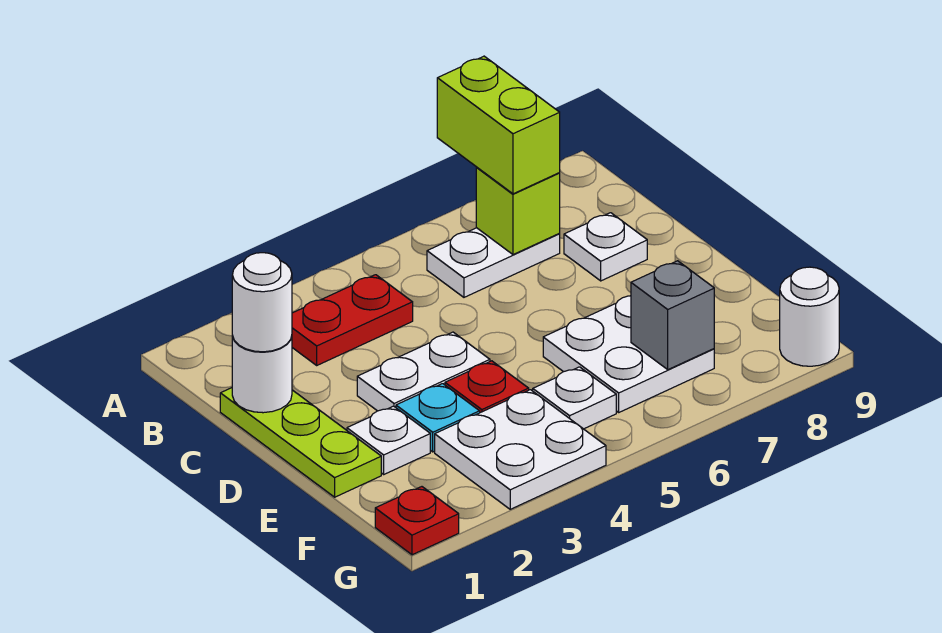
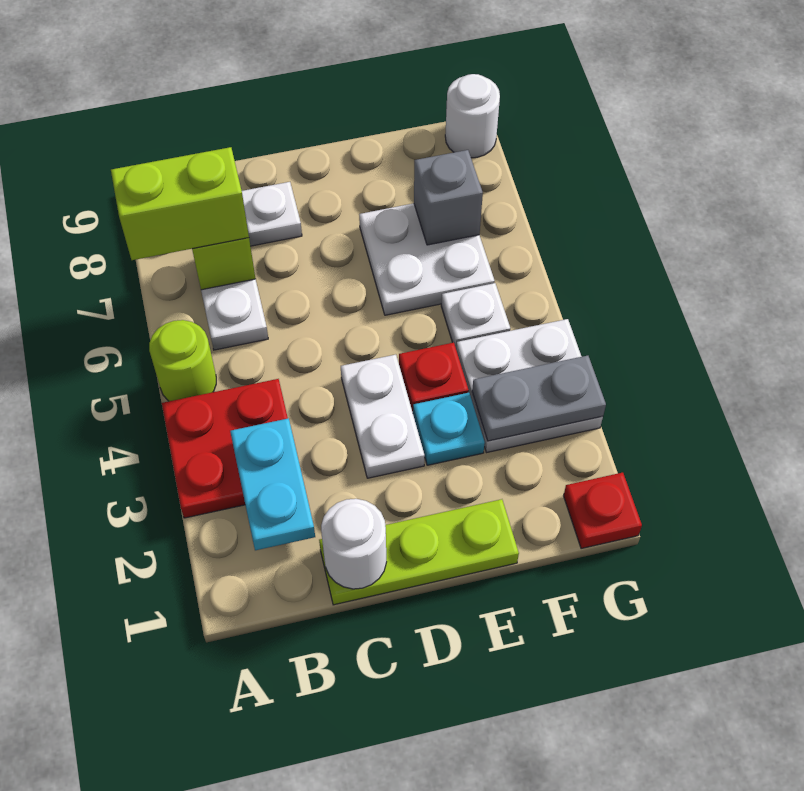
none -> lime round brick A5 level 1
none -> cyan plate B2:B3 level 2
red plate B3:B4 level 1 -> red plate A3:B4 level 1
white round brick C1 level 3 -> none
white plate E2 level 1 -> none
none -> grey plate F3:G3 level 2

